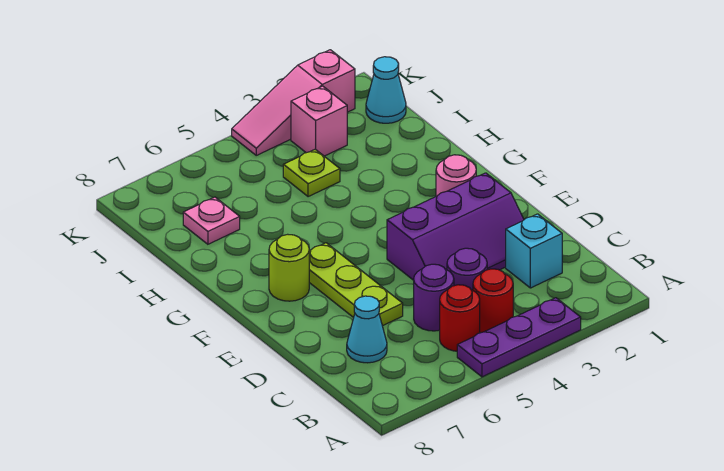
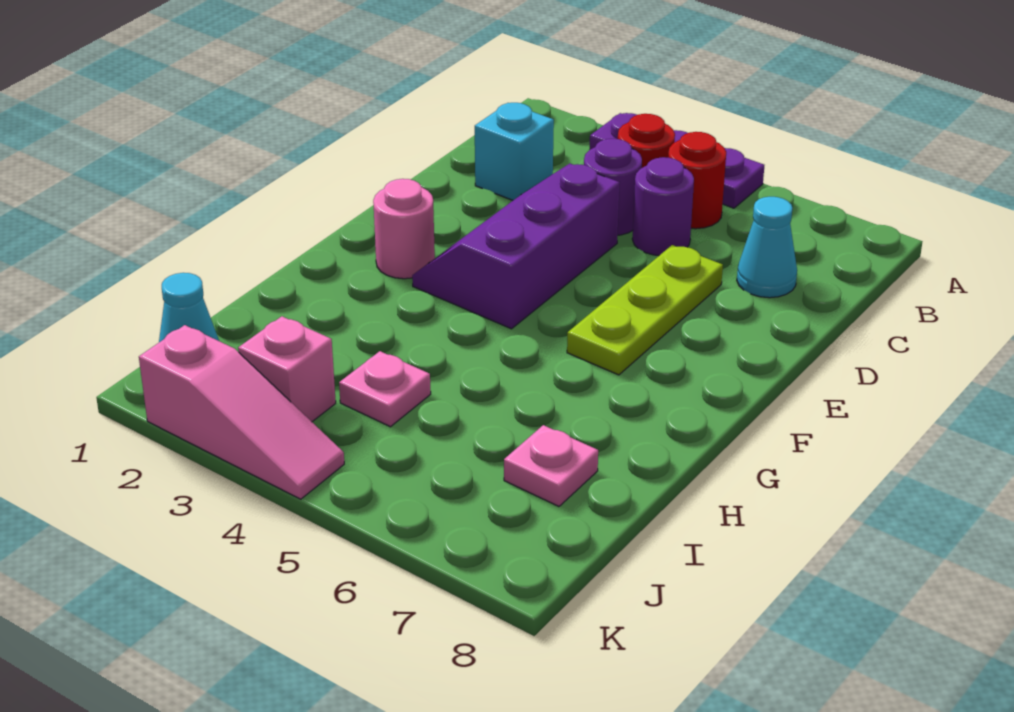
purple slope D2:E4 level 1 top E -> purple slope D3:F4 level 1 top 4
lime round brick F7 level 1 -> none
lime plate I4 level 1 -> pink plate I4 level 1

